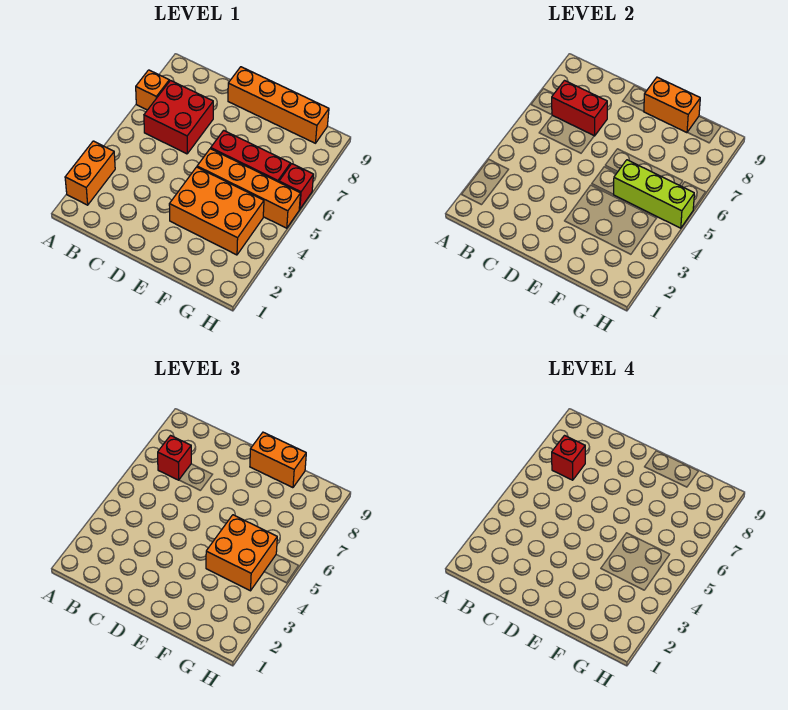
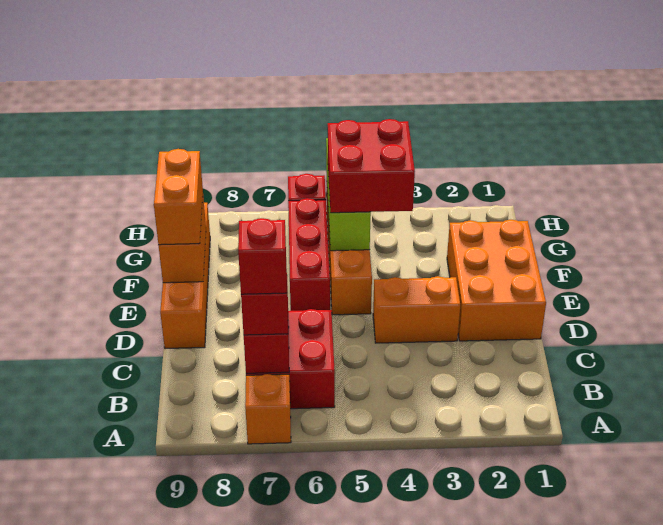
orange brick A2:A3 level 1 -> orange brick D3:D4 level 1
orange brick E3:G4 level 1 -> orange brick D1:F2 level 1
orange brick F4:G5 level 3 -> red brick F4:G5 level 3

